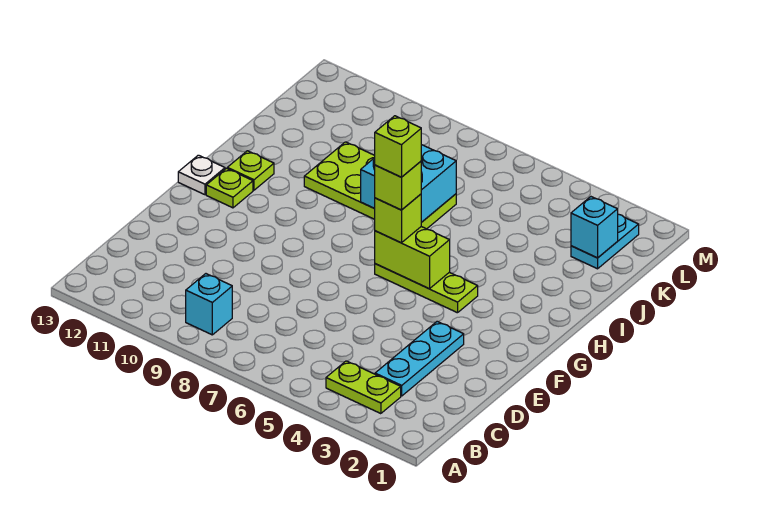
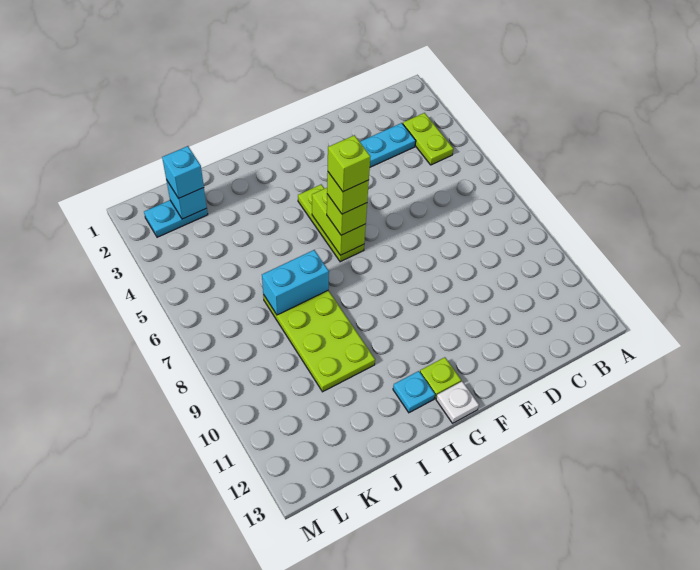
cyan brick B9 level 1 -> cyan brick K2 level 3
lime plate H12 level 1 -> cyan plate H12 level 1
cyan brick I7:J8 level 2 -> cyan brick I7:J7 level 2

